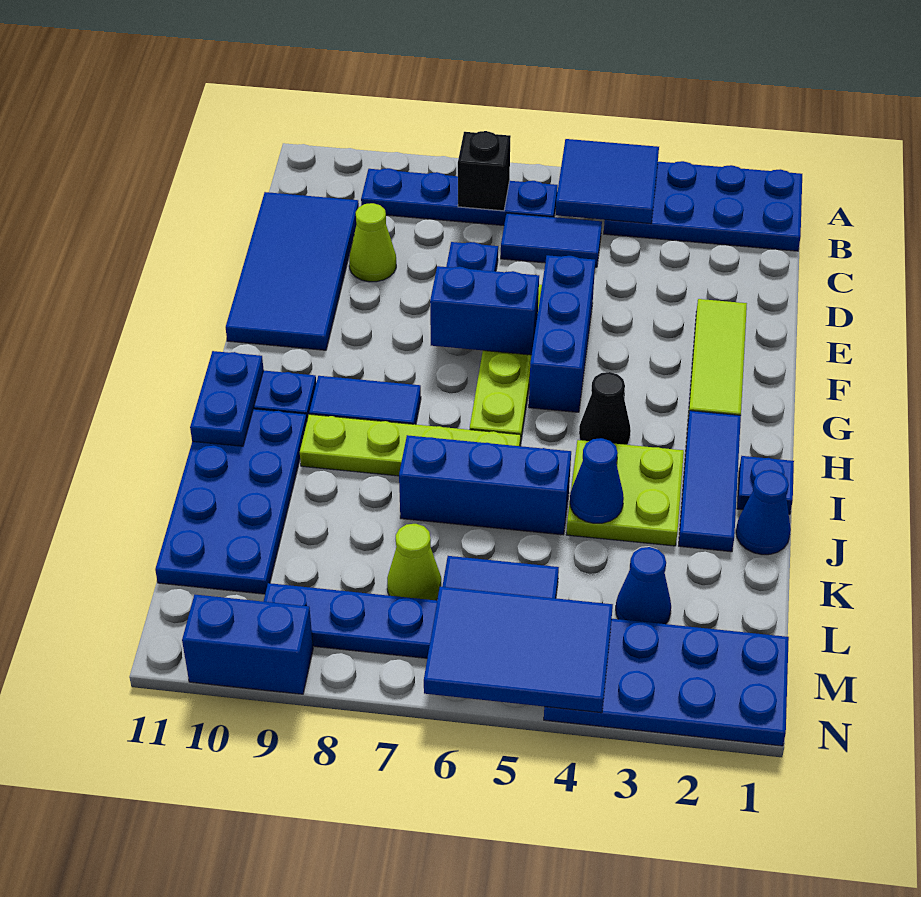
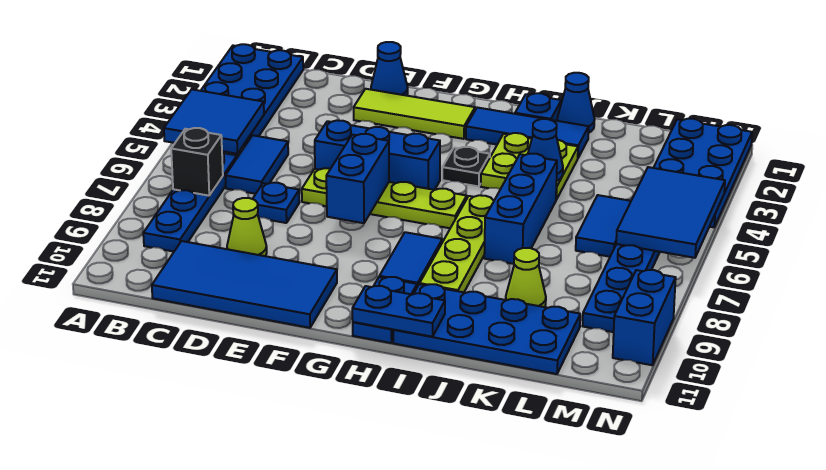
black cone H4 level 1 -> black plate H4 level 1
blue cone L3 level 1 -> blue cone E1 level 1
lime cone L7 level 1 -> lime cone K9 level 1

